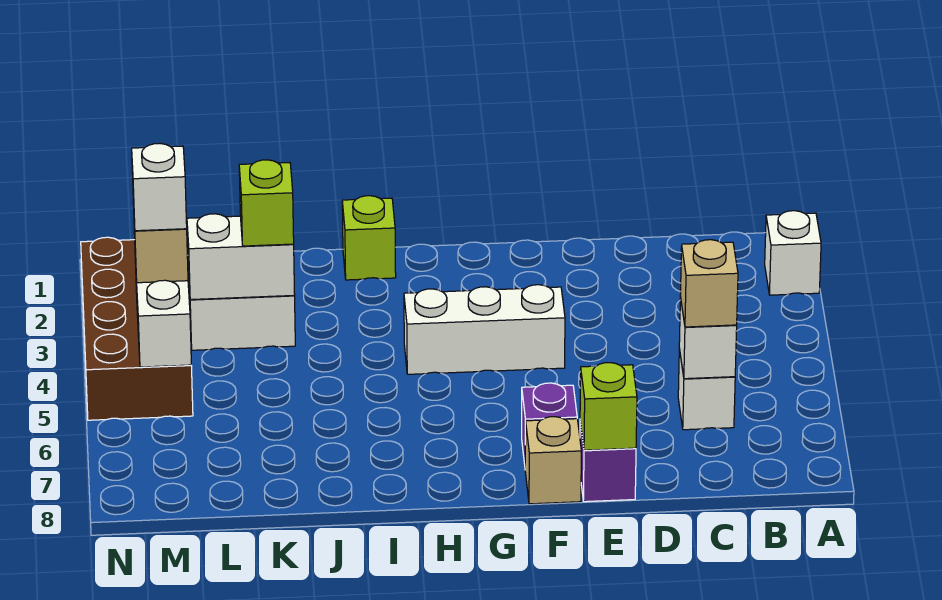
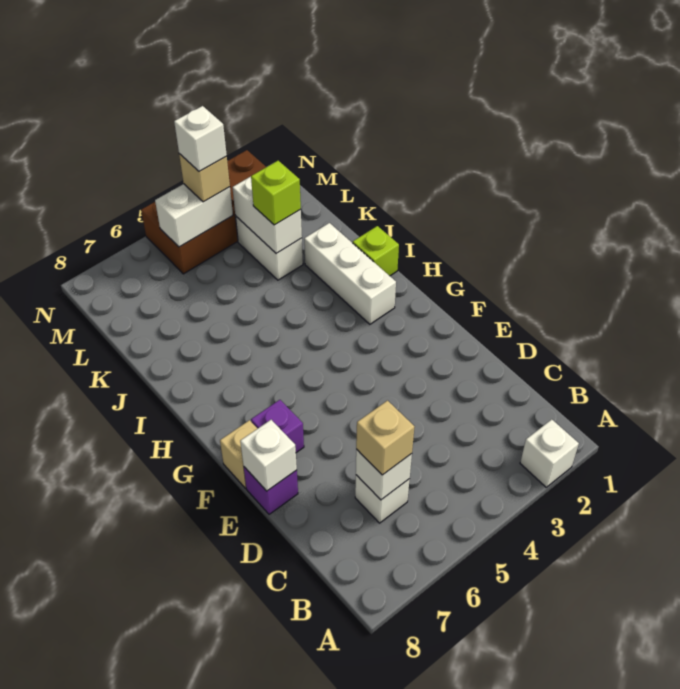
lime brick E8 level 2 -> white brick E8 level 2
white brick F4:H4 level 1 -> white brick H2:J2 level 1

